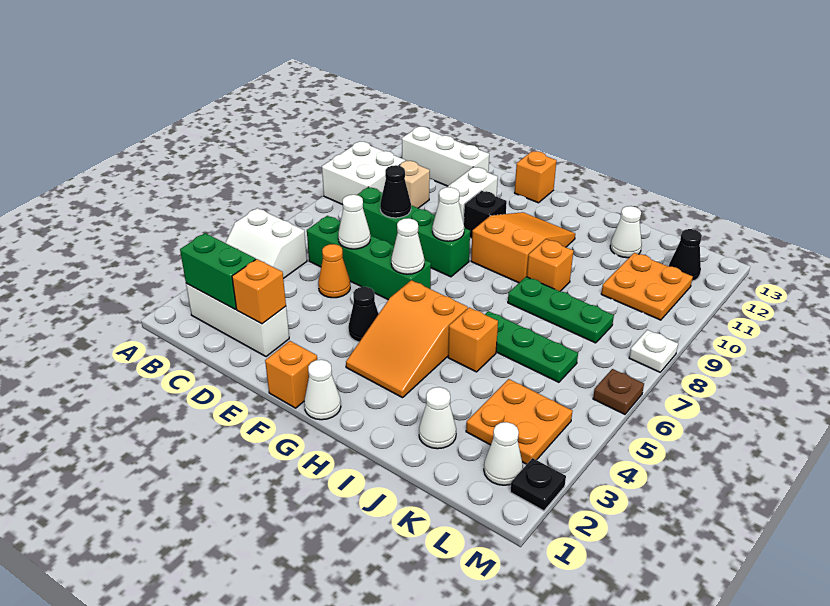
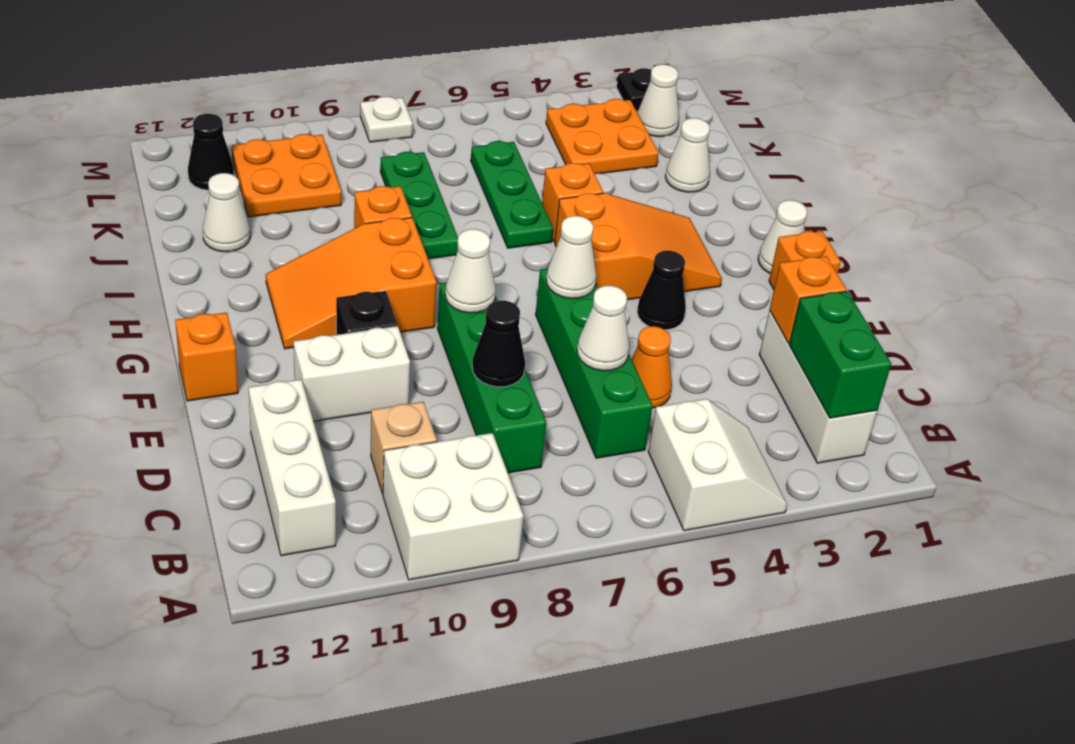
brown plate M6 level 1 -> none

